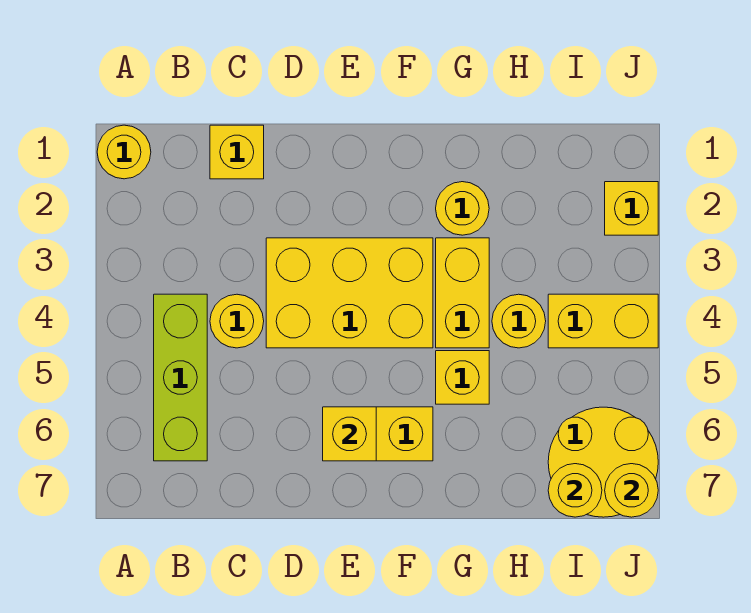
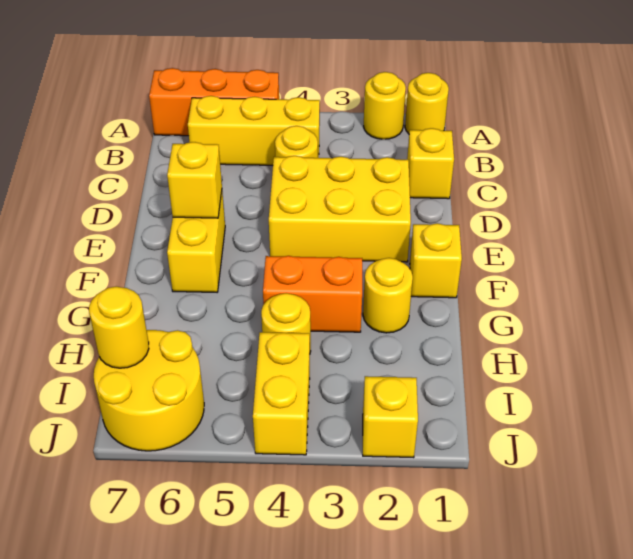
none -> orange brick A5:A7 level 1
lime brick B4:B6 level 1 -> yellow brick B4:B6 level 1
yellow brick D3:F4 level 1 -> yellow brick D2:E4 level 1
yellow brick G3:G4 level 1 -> orange brick G3:G4 level 1
yellow brick G5 level 1 -> yellow brick F1 level 1
yellow round brick J7 level 2 -> yellow round brick A2 level 1

